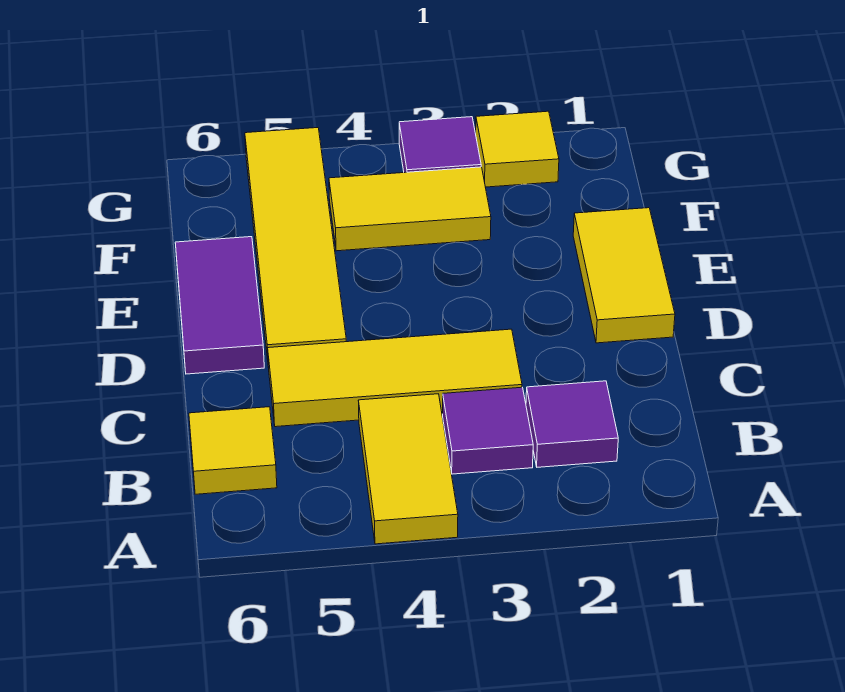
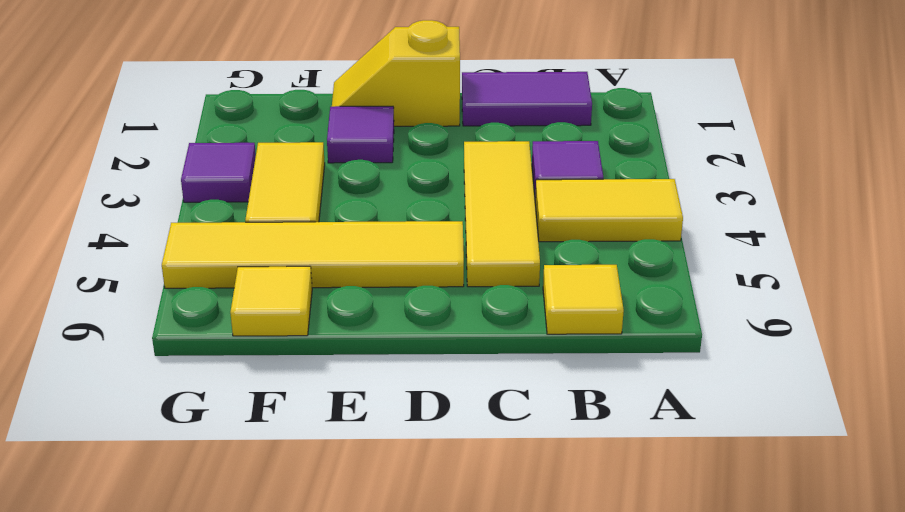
purple tile B2 level 1 -> purple tile E2 level 1
yellow tile D1:E1 level 1 -> yellow slope D1:E1 level 1 top D
purple tile D6:E6 level 1 -> purple tile B1:C1 level 1
yellow tile G2 level 1 -> yellow tile F6 level 1

